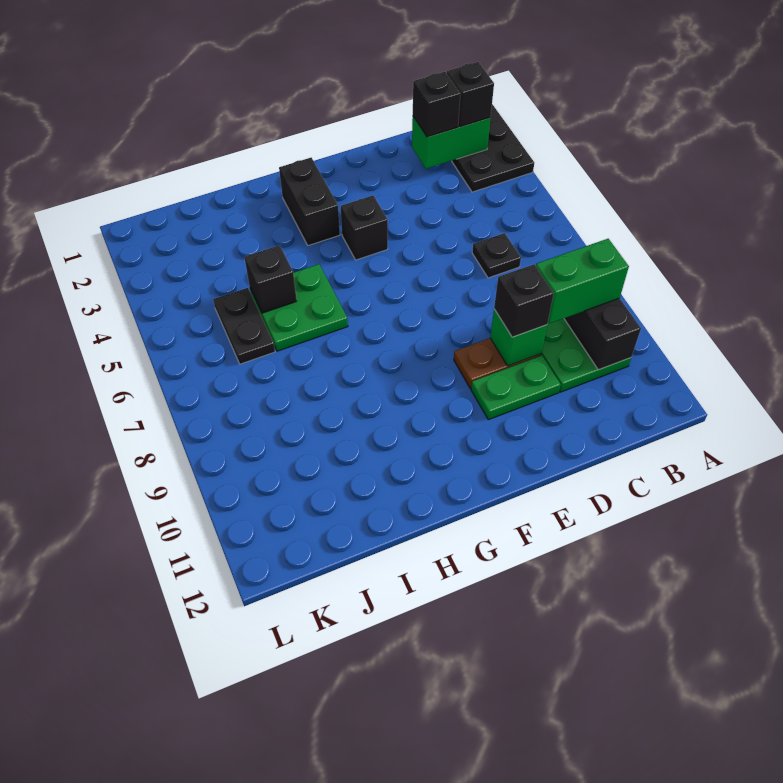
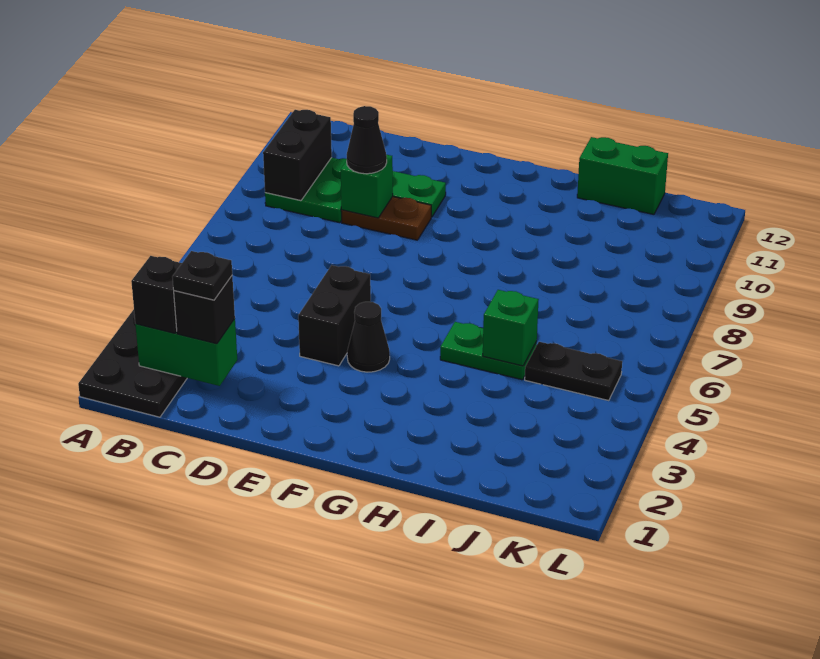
green brick B9:C9 level 3 -> green brick I12:J12 level 1
black plate C6 level 1 -> black plate C2 level 4
black brick D9 level 3 -> black cone D9 level 3
black brick F4 level 1 -> black cone F4 level 1
black brick G2:G3 level 1 -> black brick E4:E5 level 1
green plate H5:I6 level 1 -> green plate H5:I5 level 1
black brick I5 level 2 -> green brick I5 level 2
black plate J5:J6 level 1 -> black plate J5:K5 level 1

